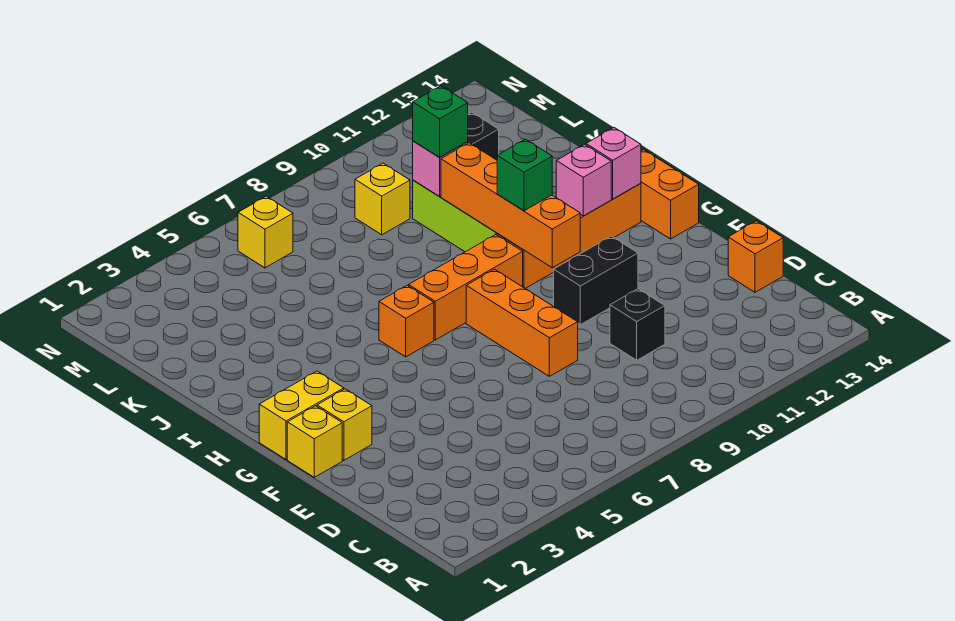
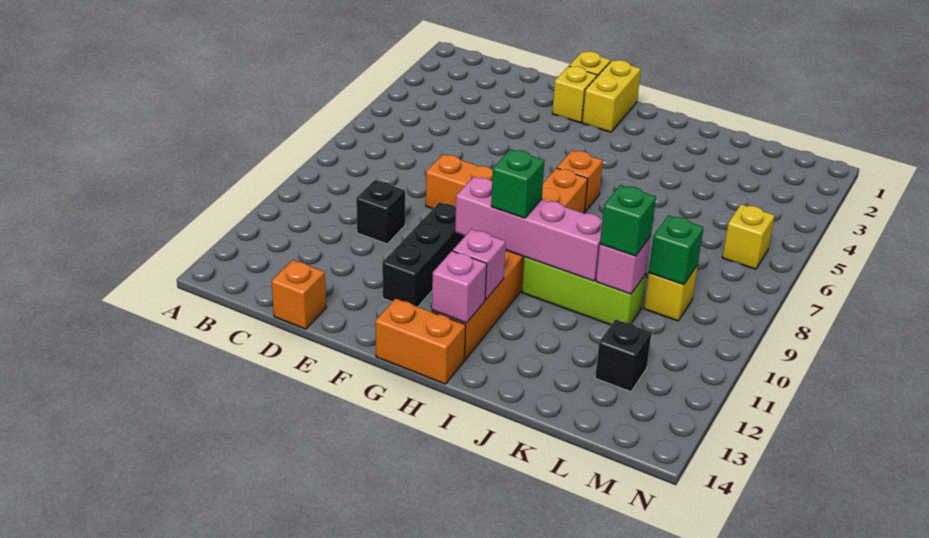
black brick F10:F11 level 1 -> black brick F10:F12 level 1
orange brick G10:J10 level 2 -> pink brick G10:J10 level 2
none -> green brick L9 level 2

